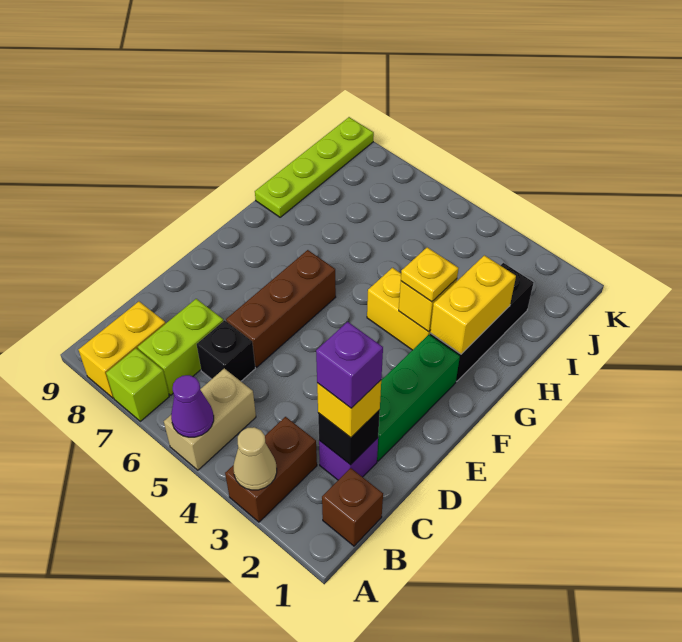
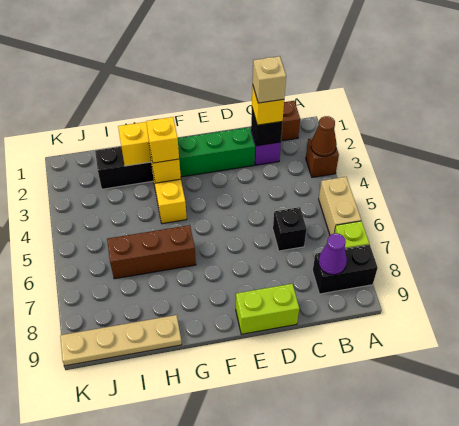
brown brick A3:B3 level 1 -> brown brick A3 level 1
tan cone A3 level 2 -> brown cone A3 level 2
tan brick A5:B5 level 1 -> tan brick A5:A6 level 1
purple cone A5 level 2 -> purple cone B8 level 2
yellow brick A8:B8 level 1 -> black brick A8:B8 level 1
lime brick B7:C7 level 1 -> lime brick D9:E9 level 1
purple brick C2 level 4 -> tan brick C2 level 4
brown brick D6:F6 level 1 -> brown brick G6:I6 level 1
yellow plate G3 level 3 -> yellow brick G3 level 3
lime plate H9:K9 level 1 -> tan plate H9:K9 level 1

